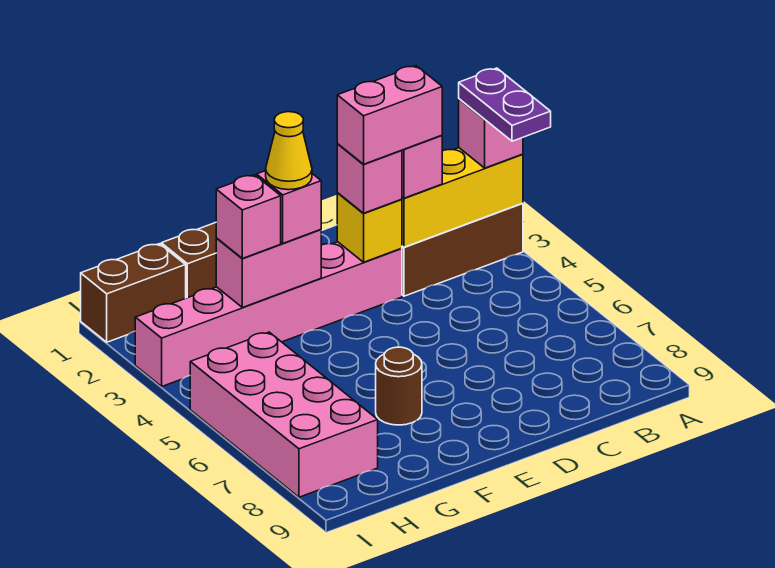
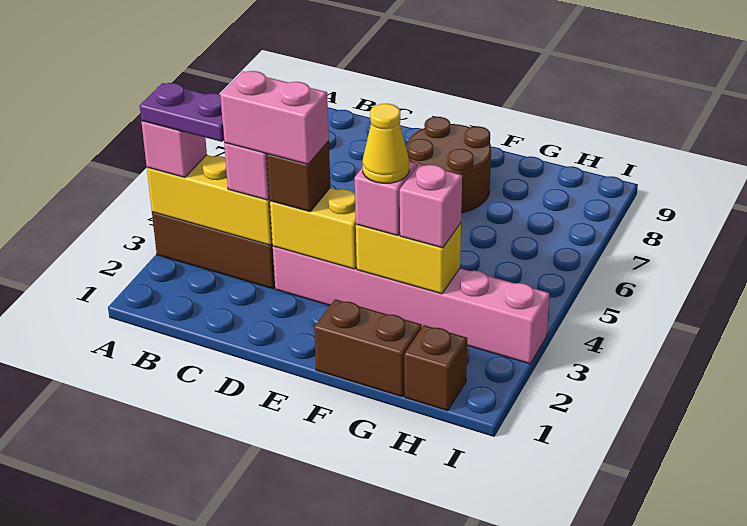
purple plate A3:A4 level 4 -> purple plate A3:B3 level 4
yellow brick D3 level 2 -> yellow brick D3:E3 level 2
pink brick D3 level 3 -> brown brick D3 level 3
pink brick F3:G3 level 2 -> yellow brick F3:G3 level 2
brown round brick F7 level 1 -> brown round brick E7:F8 level 1
brown brick H1:I1 level 1 -> brown brick H1 level 1
pink brick H5:I8 level 1 -> none

